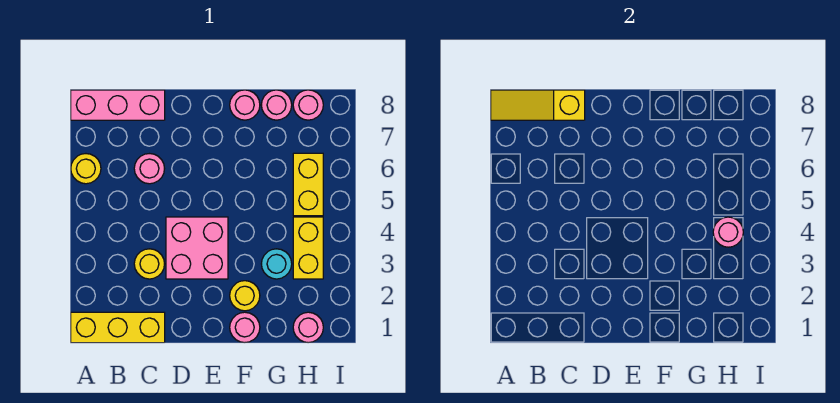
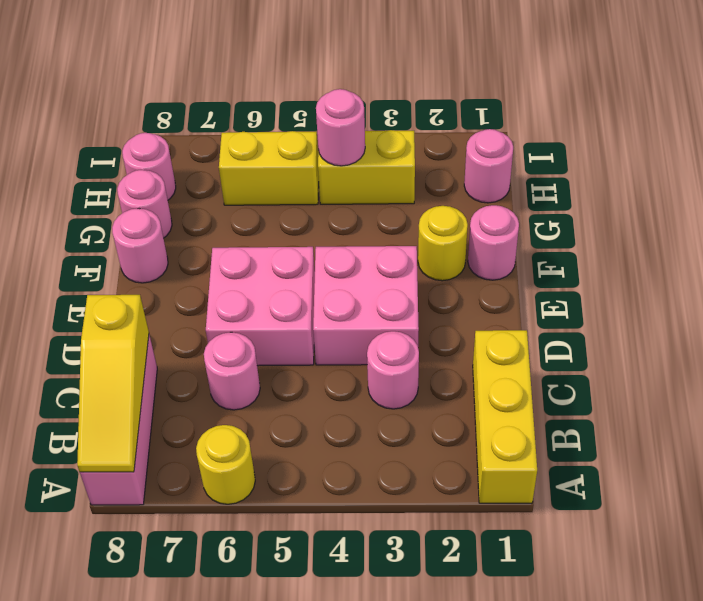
yellow round brick C3 level 1 -> pink round brick C3 level 1
none -> pink brick D5:E6 level 1
cyan round brick G3 level 1 -> none

